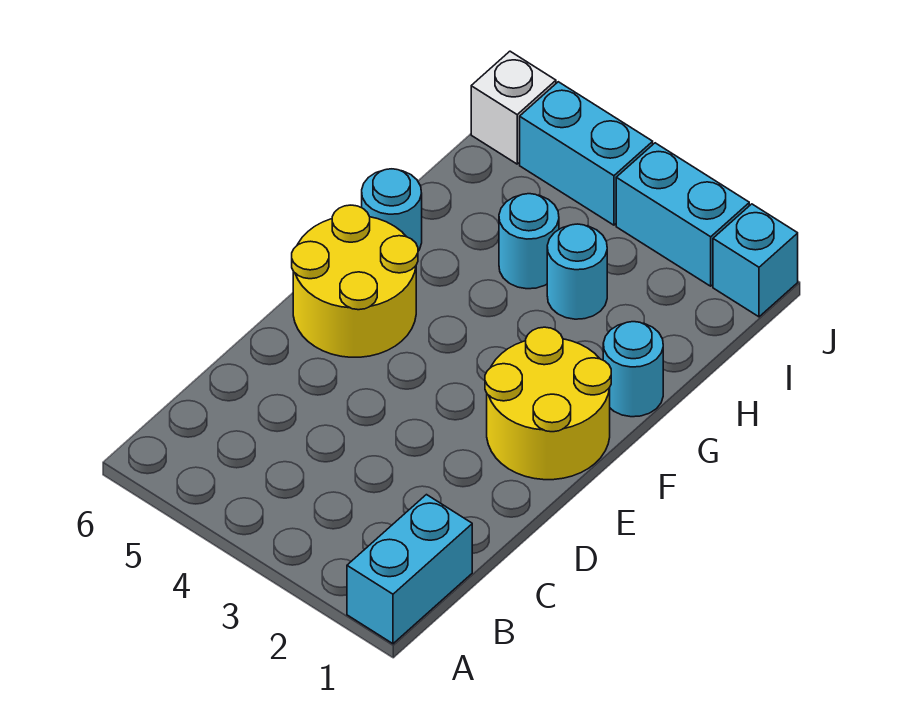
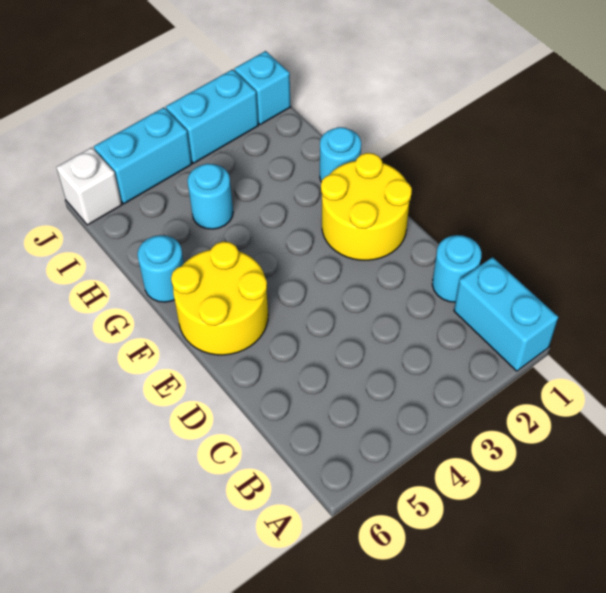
cyan round brick H3 level 1 -> cyan round brick C1 level 1

